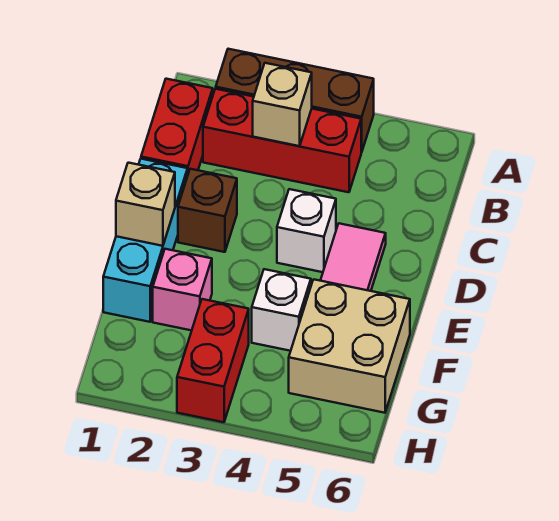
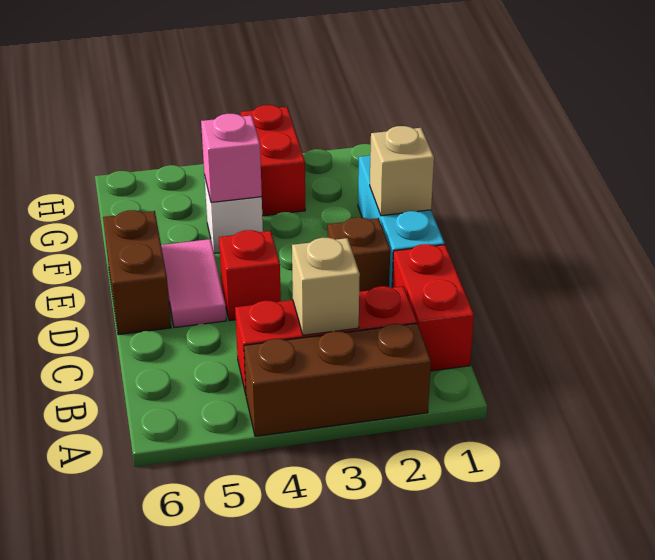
white brick D4 level 1 -> red brick D4 level 1
none -> brown brick D6:E6 level 1
pink brick F2 level 1 -> pink brick F4 level 2
tan brick F5:G6 level 1 -> none

